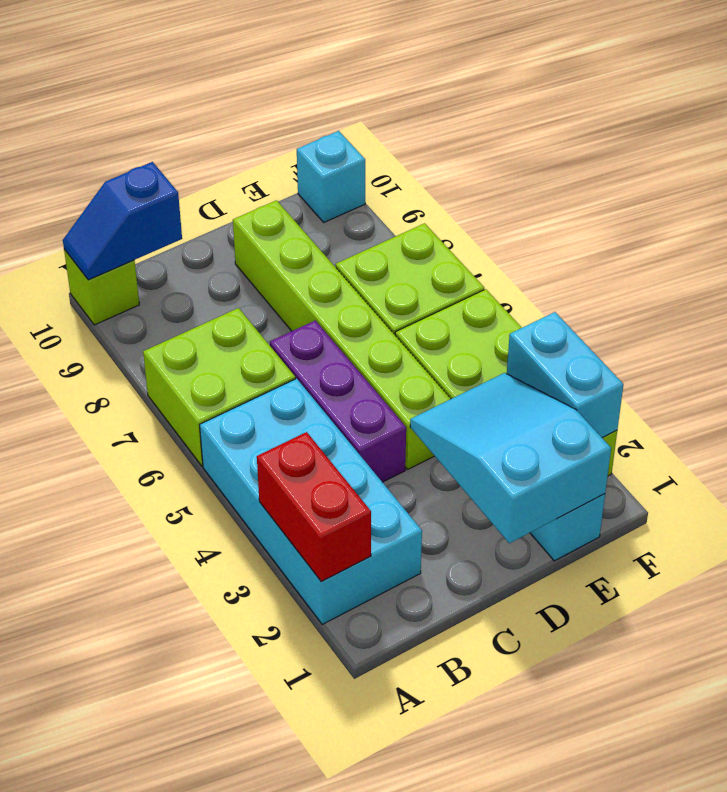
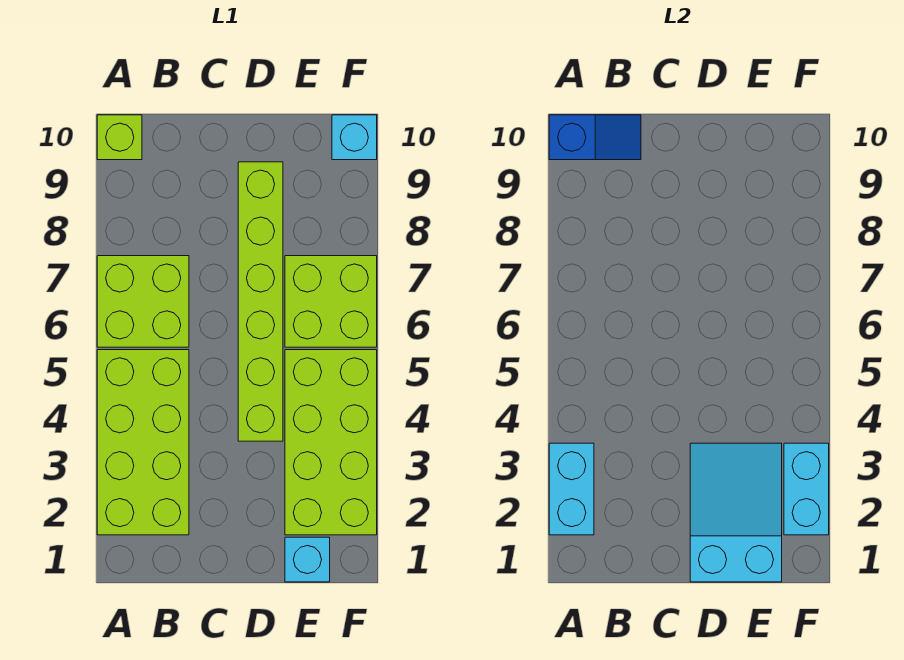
cyan brick A2:B5 level 1 -> lime brick A2:B5 level 1
red brick A2:A3 level 2 -> cyan brick A2:A3 level 2
blue slope A10:B10 level 2 top B -> blue slope A10:B10 level 2 top A
purple brick C4:C6 level 1 -> none

